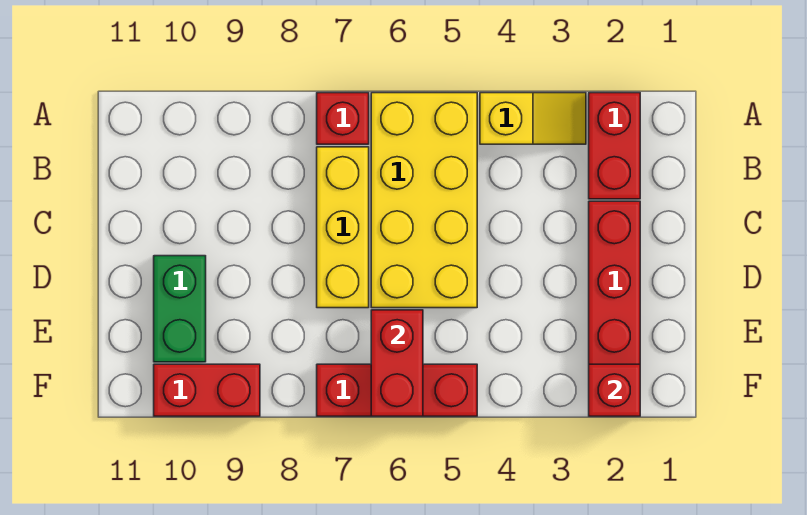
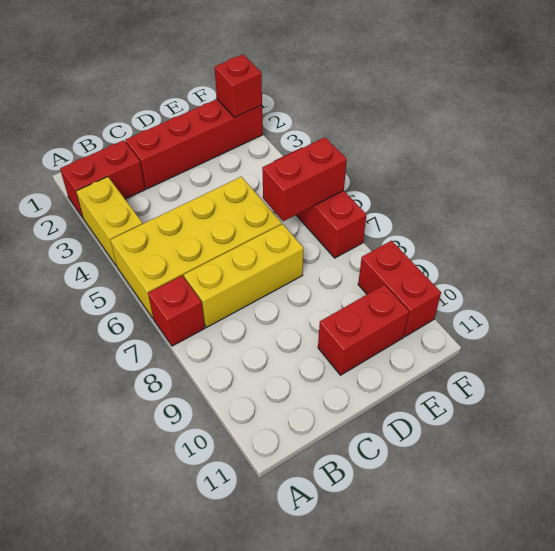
yellow slope A3:A4 level 1 top 4 -> yellow brick A3:A4 level 1
green brick D10:E10 level 1 -> red brick D10:E10 level 1

